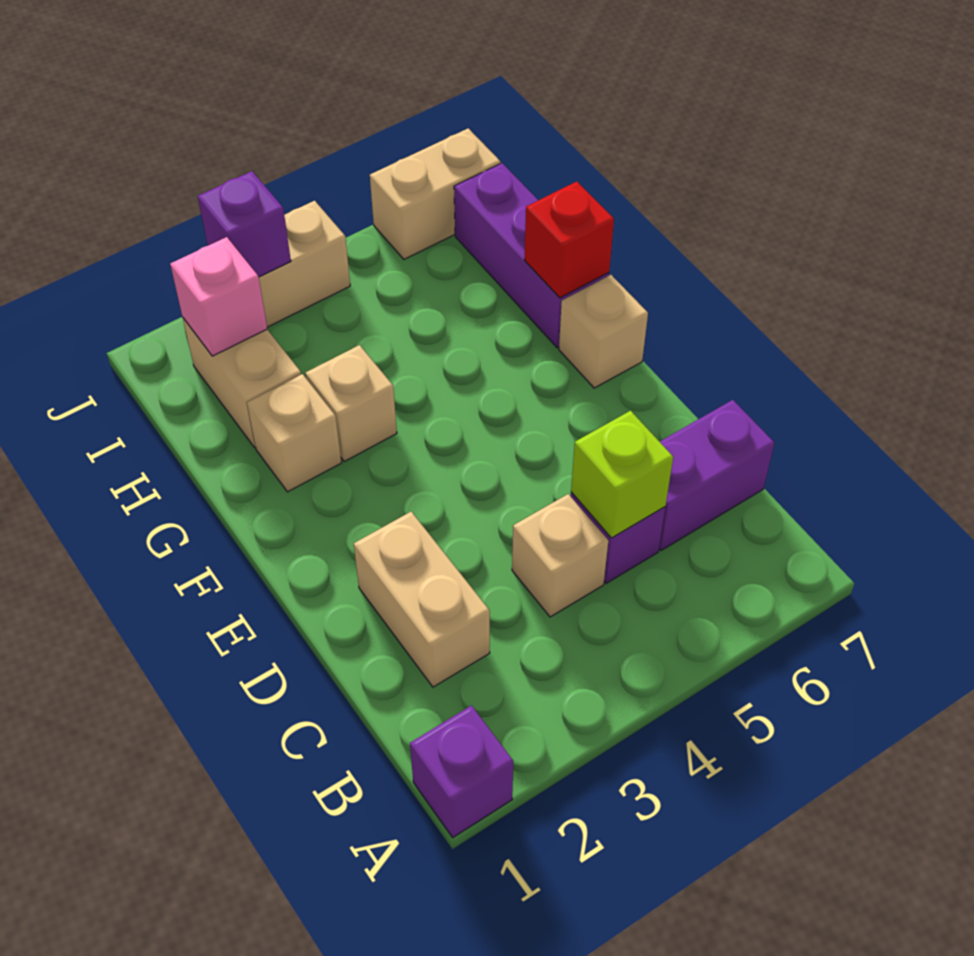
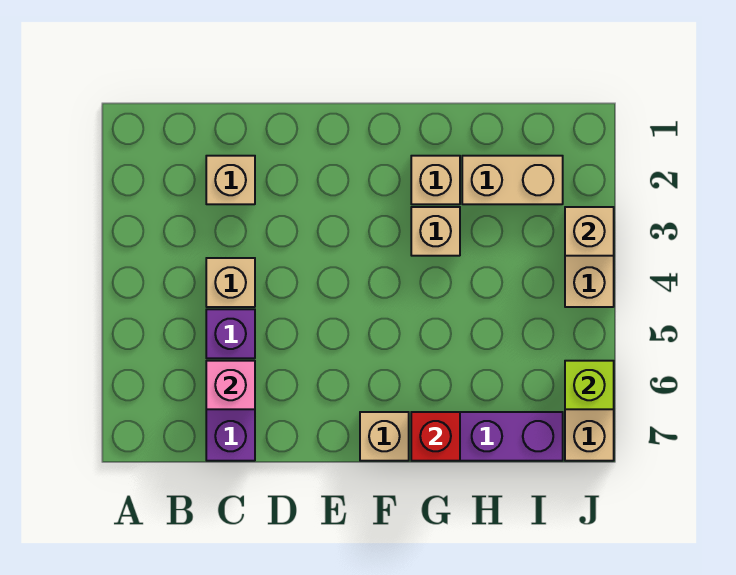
purple brick A1 level 1 -> none
tan brick C2:D2 level 1 -> tan brick C2 level 1
lime brick C5 level 2 -> lime brick J6 level 2
pink brick I2 level 2 -> pink brick C6 level 2
purple brick J3 level 2 -> tan brick J3 level 2

